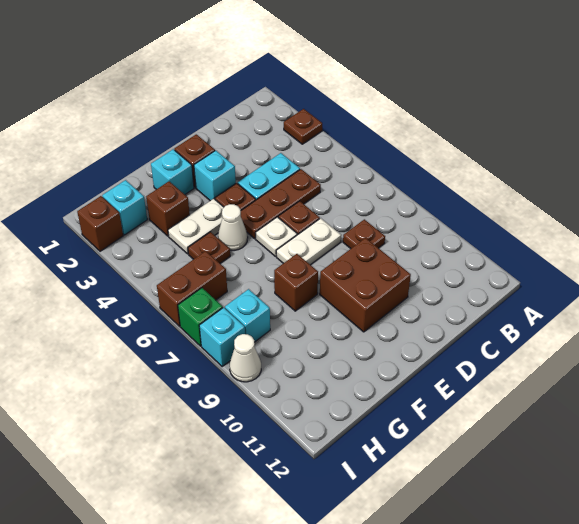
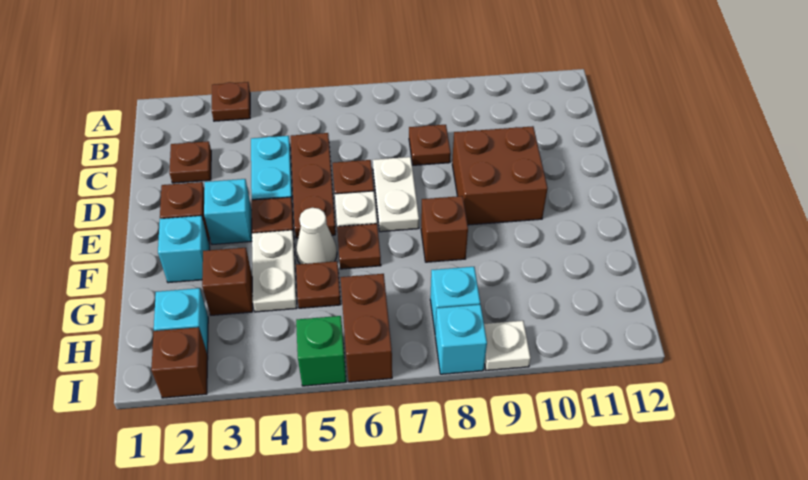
none -> brown plate C2 level 1
none -> brown plate F6 level 1
green brick I7 level 1 -> green brick I5 level 1
white cone I9 level 1 -> white plate I9 level 1

